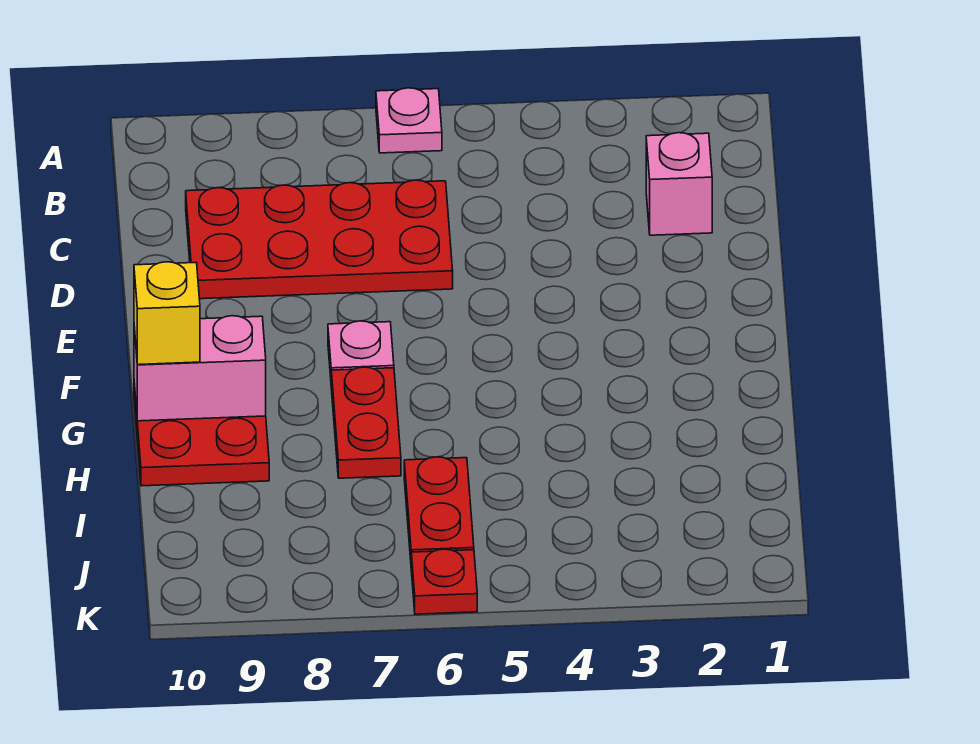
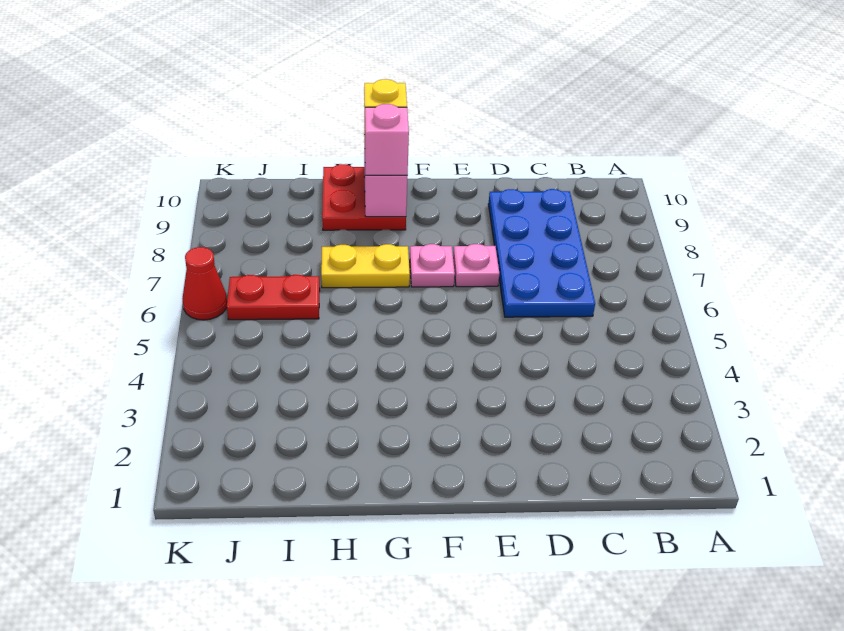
pink plate A6 level 1 -> pink plate E7 level 1
pink brick C2 level 1 -> pink brick G9 level 3
red plate C6:D9 level 1 -> blue plate C6:D9 level 1
red plate G7:H7 level 1 -> yellow plate G7:H7 level 1
red plate K6 level 1 -> red cone K6 level 1

